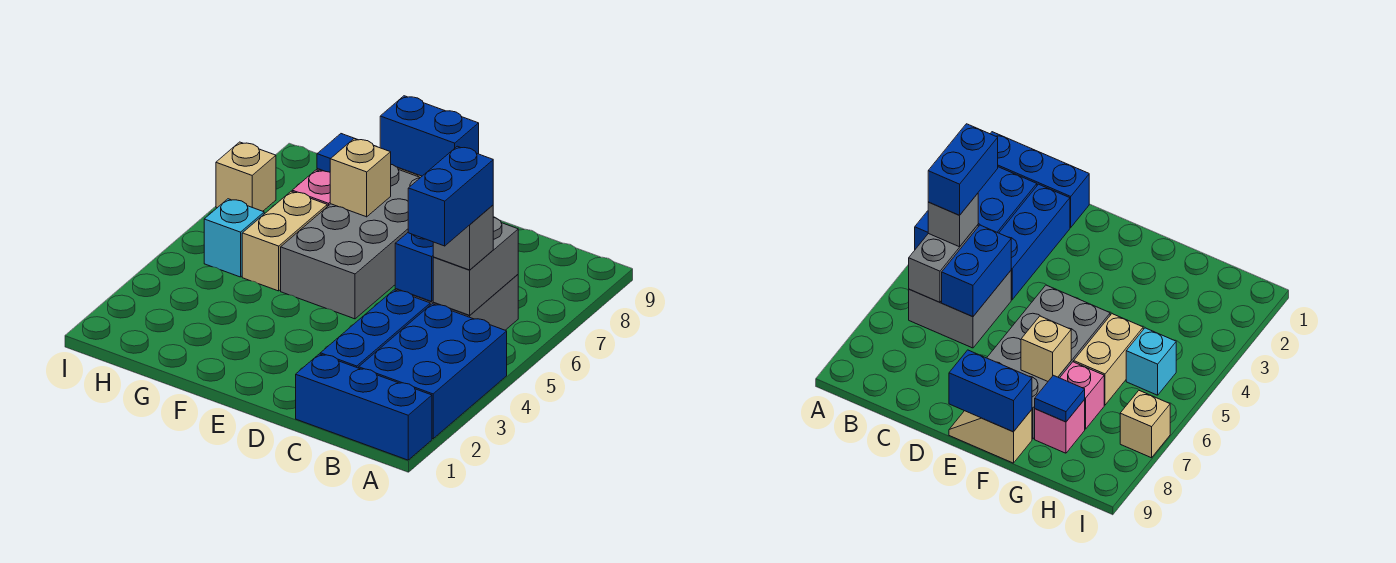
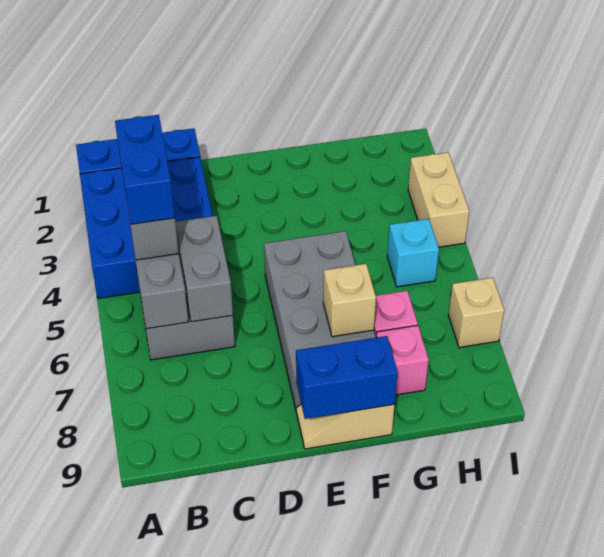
blue brick C5:C6 level 2 -> grey brick C5:C6 level 2
tan brick G5:G6 level 1 -> tan brick I3:I4 level 1
blue tile G8 level 2 -> none

